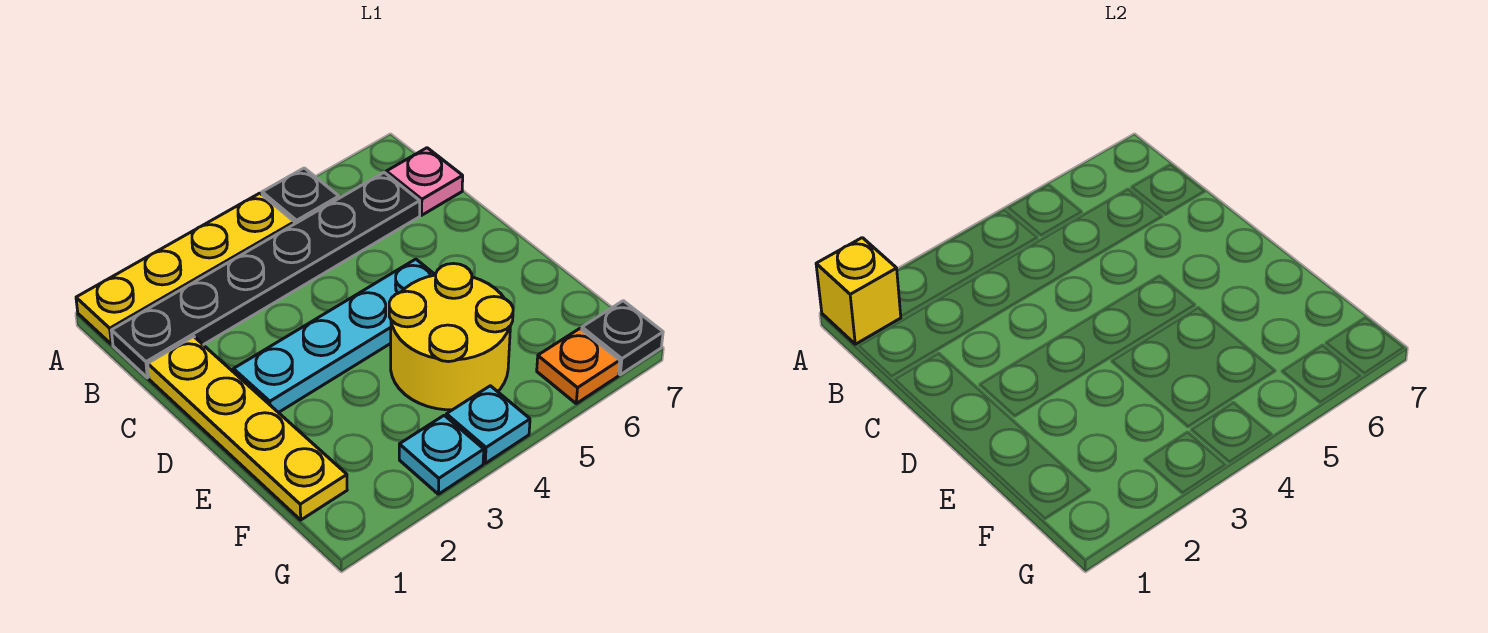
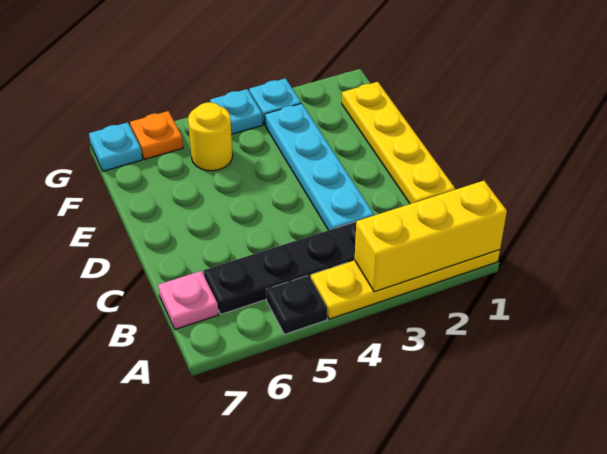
yellow brick A1 level 2 -> yellow brick A1:A3 level 2
cyan plate D2:D5 level 1 -> cyan plate C3:F3 level 1
yellow round brick E4:F5 level 1 -> yellow round brick F5 level 1
black plate G7 level 1 -> cyan plate G7 level 1

